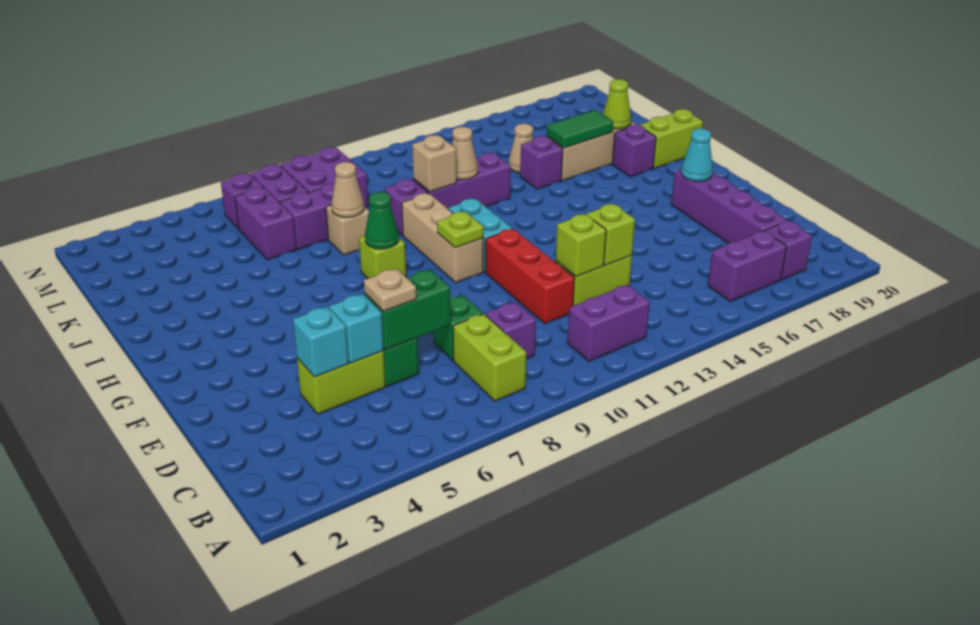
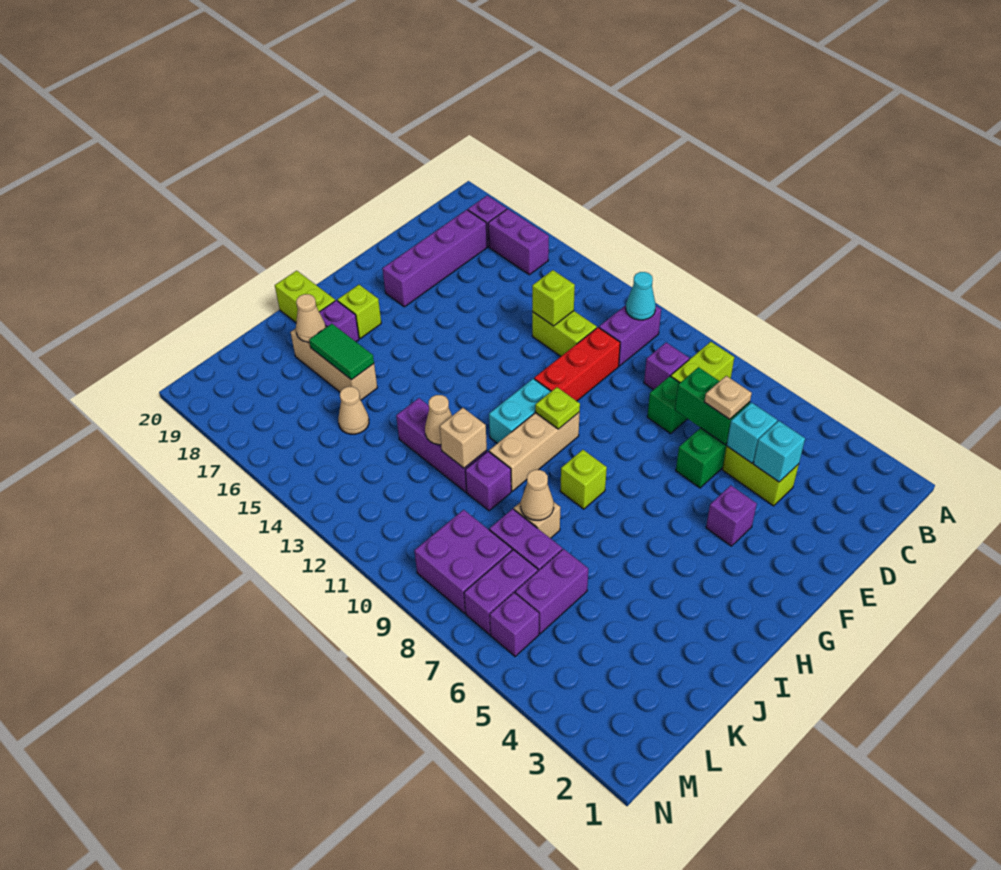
purple brick B11:B12 level 1 -> purple brick B11:C11 level 1
lime brick D12 level 2 -> lime brick H18 level 1
cyan cone F18 level 2 -> cyan cone B11 level 2
green cone H8 level 2 -> none
purple brick J15 level 1 -> purple brick F4 level 1
lime cone J18 level 2 -> tan cone J18 level 2

